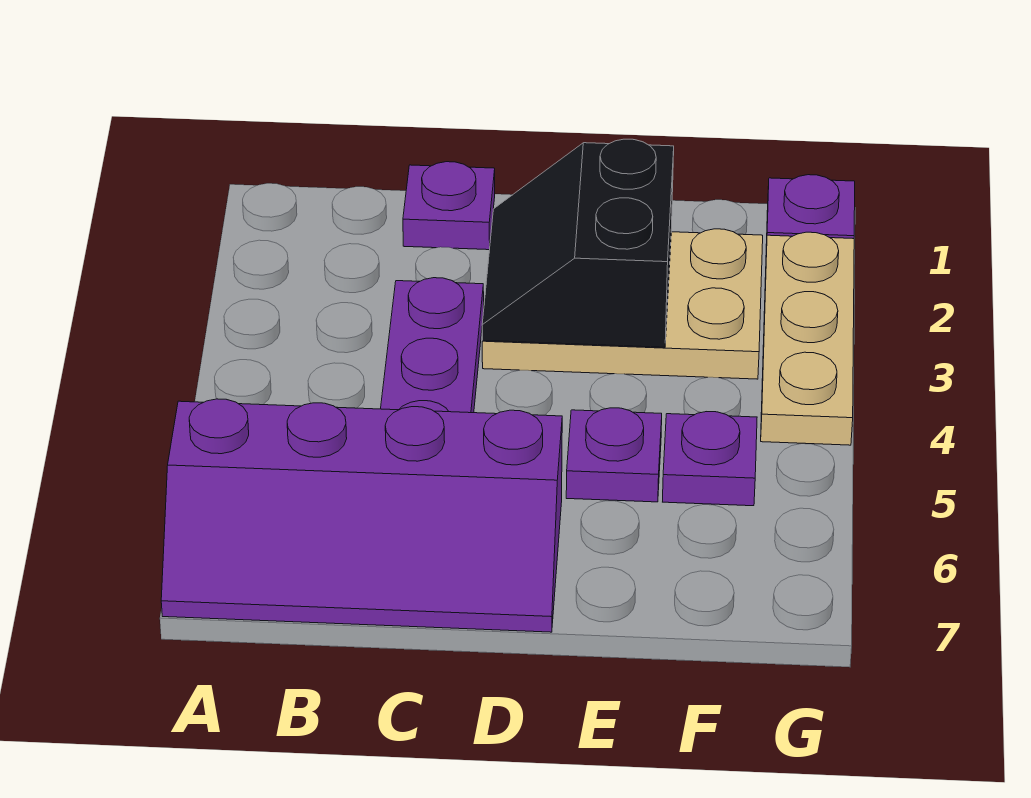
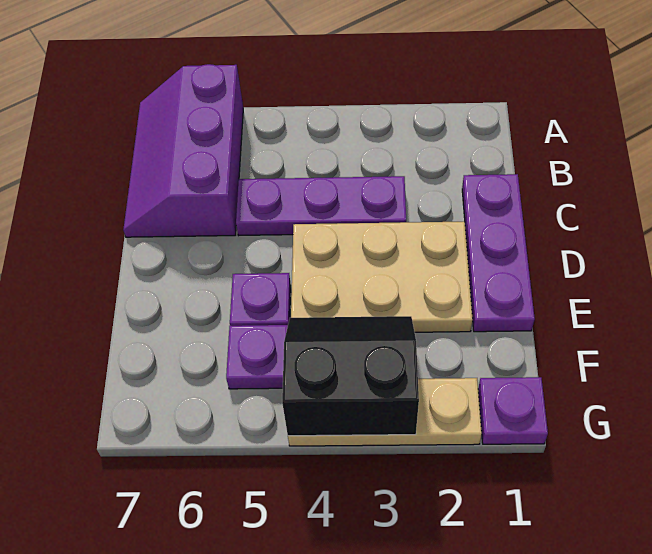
purple slope A6:D7 level 1 top 6 -> purple slope A6:C7 level 1 top 6
purple plate C1 level 1 -> purple plate C1:E1 level 1
tan plate D2:F3 level 1 -> tan plate D2:E4 level 1
black slope D2:E3 level 2 top E -> black slope F3:G4 level 2 top G

